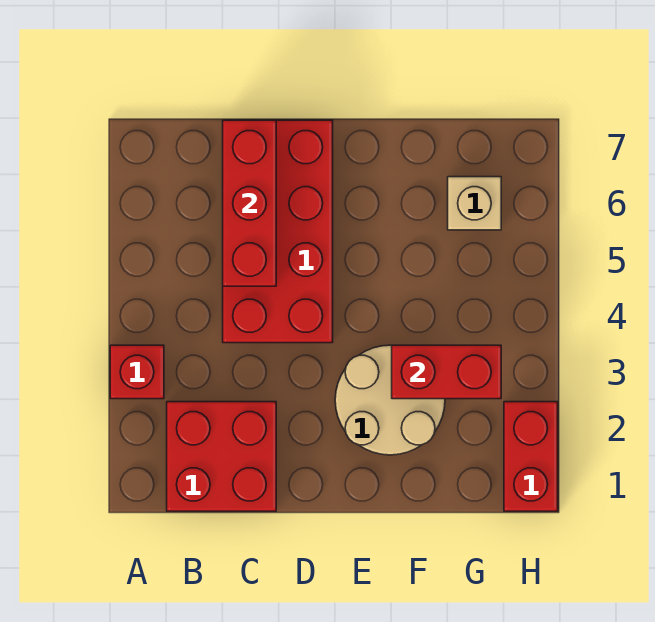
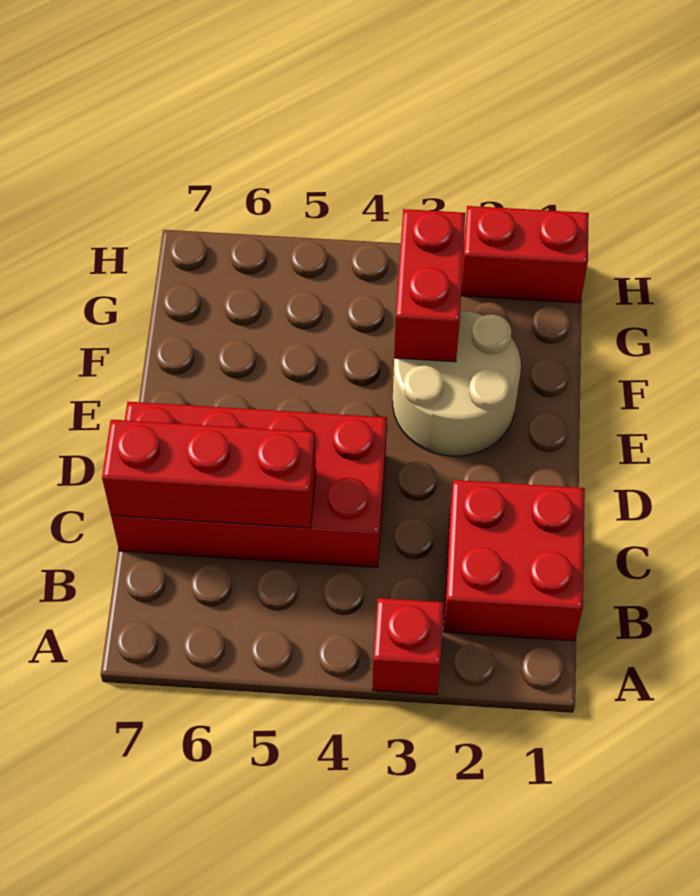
tan brick G6 level 1 -> none

